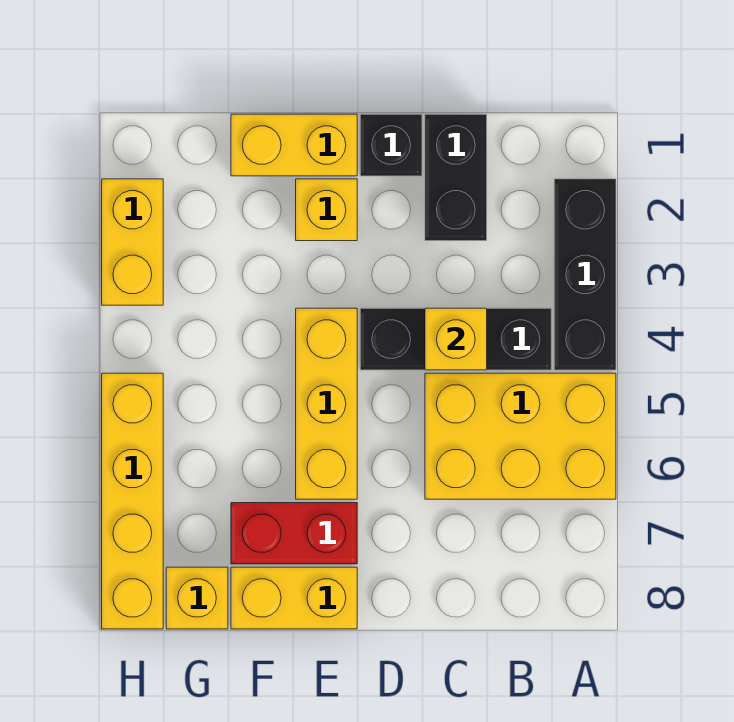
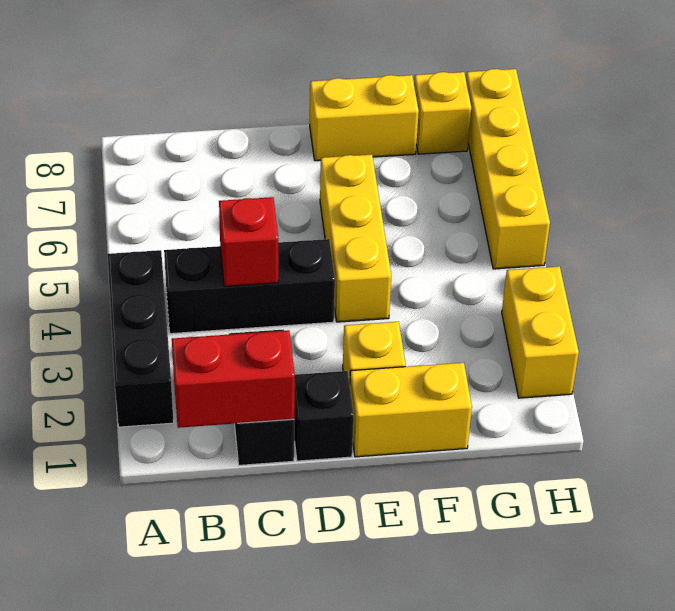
yellow brick A5:C6 level 1 -> none
yellow brick C4 level 2 -> red brick C4 level 2
red brick E7:F7 level 1 -> red brick B1:C1 level 2

